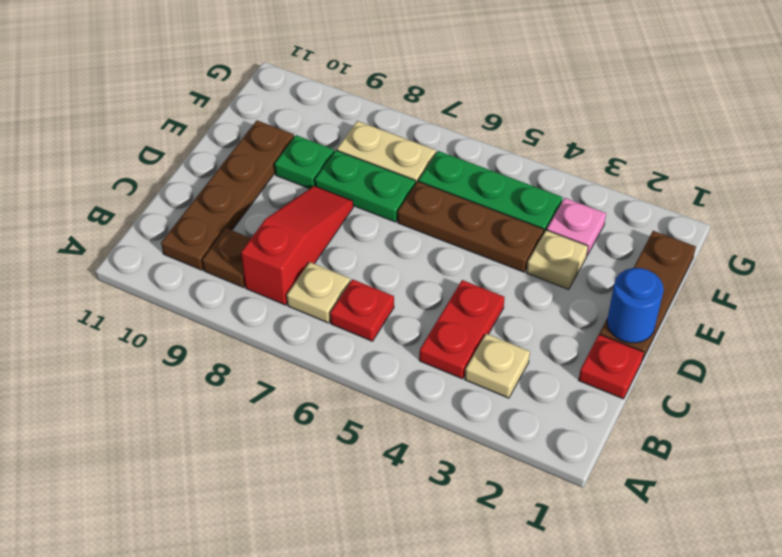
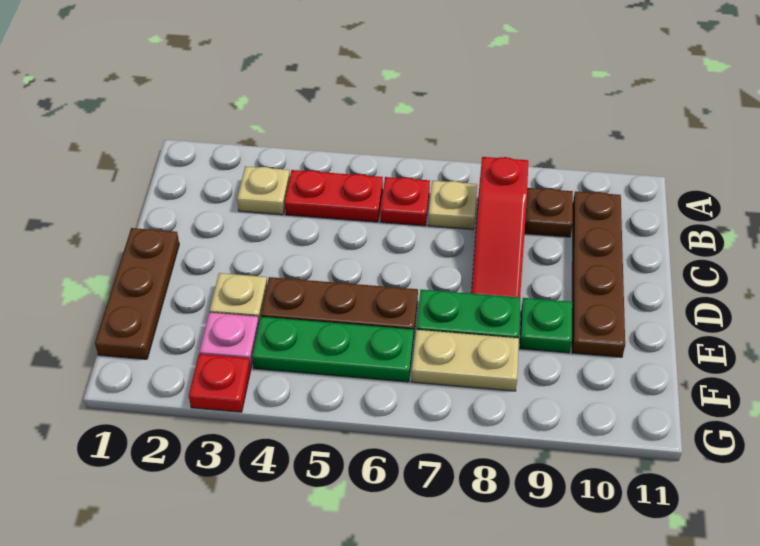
red plate B4:C4 level 1 -> red plate B4:B5 level 1
red plate C1 level 1 -> red plate G3 level 1
blue round brick D1 level 2 -> none

